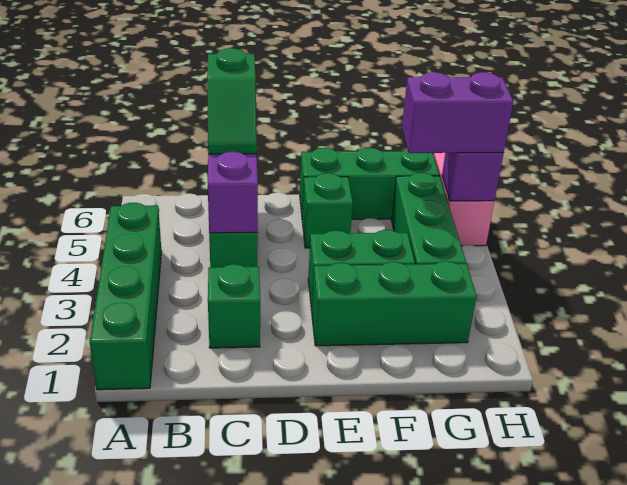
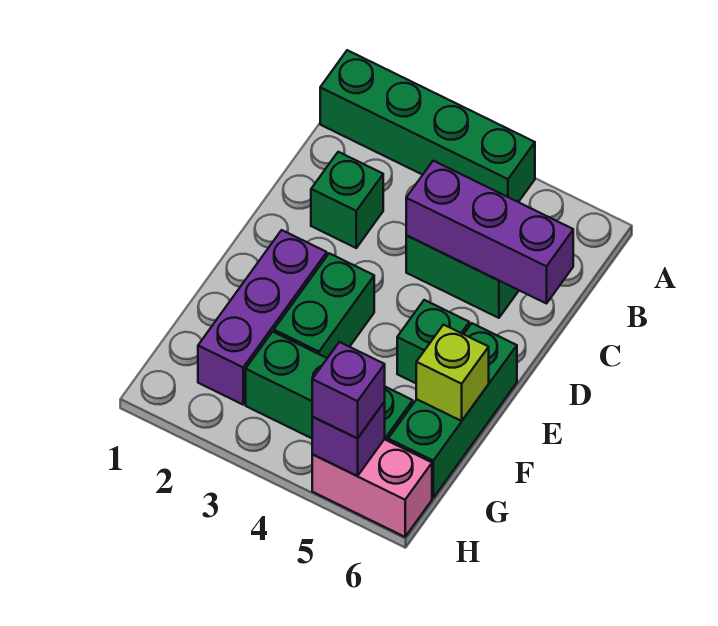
green slope C5:C6 level 3 top 6 -> none
green brick E2:G2 level 1 -> purple brick E2:G2 level 1
none -> lime brick F6 level 2
purple brick G5:H5 level 3 -> purple brick H5 level 3

